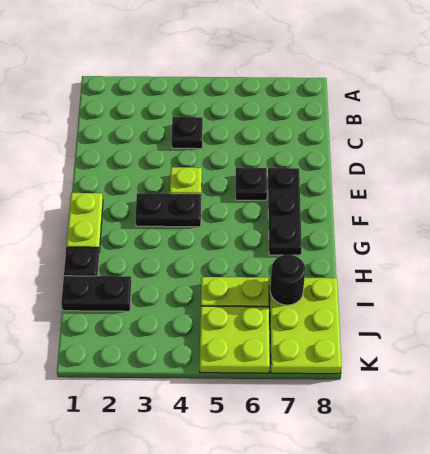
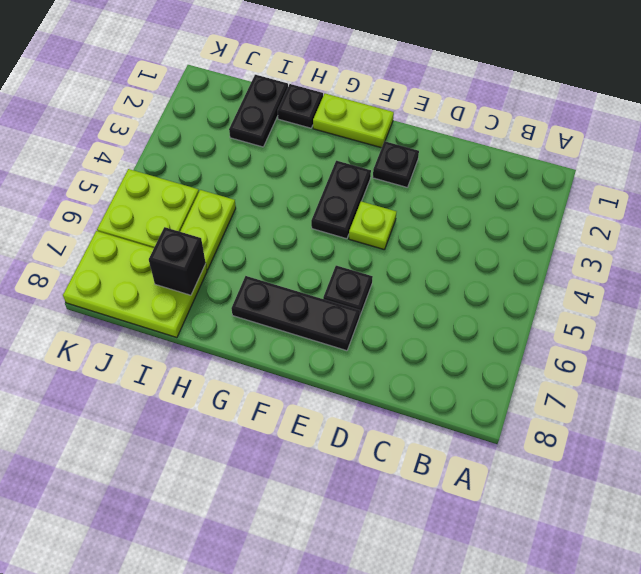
black plate C4 level 1 -> black plate E2 level 1
black round brick I7 level 2 -> black brick I7 level 2

